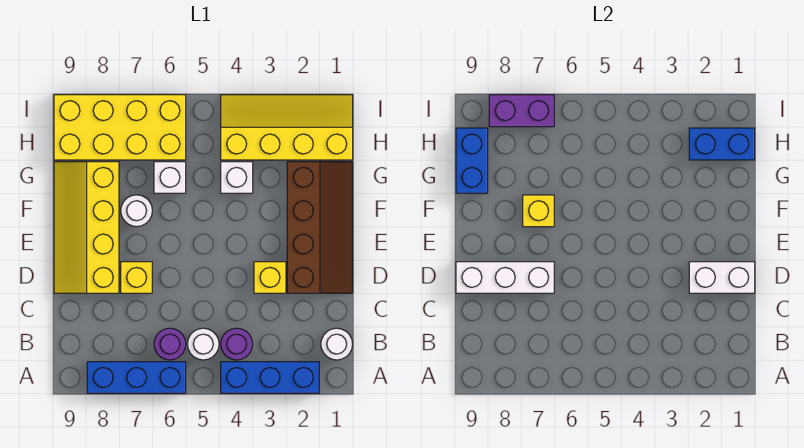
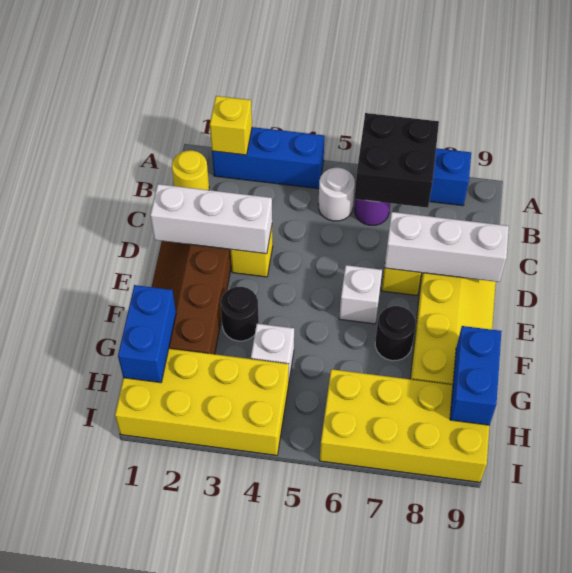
none -> black brick A6:B7 level 2
white round brick B1 level 1 -> yellow round brick B1 level 1
purple round brick B4 level 1 -> none
white brick D1:D2 level 2 -> white brick D1:D3 level 2
none -> black round brick F3 level 1
white round brick F7 level 1 -> black round brick F7 level 1
yellow brick F7 level 2 -> yellow brick A2 level 2
white brick G6 level 1 -> white brick E6 level 1
yellow slope H1:I4 level 1 top H -> yellow brick H1:I4 level 1
blue brick H1:H2 level 2 -> blue brick G1:H1 level 2
purple brick I7:I8 level 2 -> none

